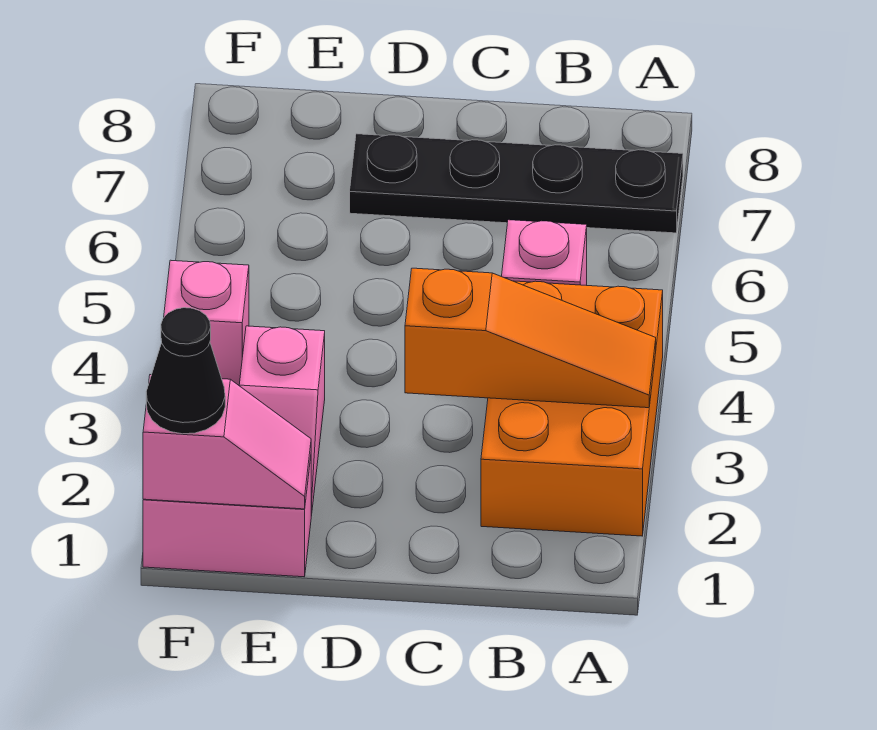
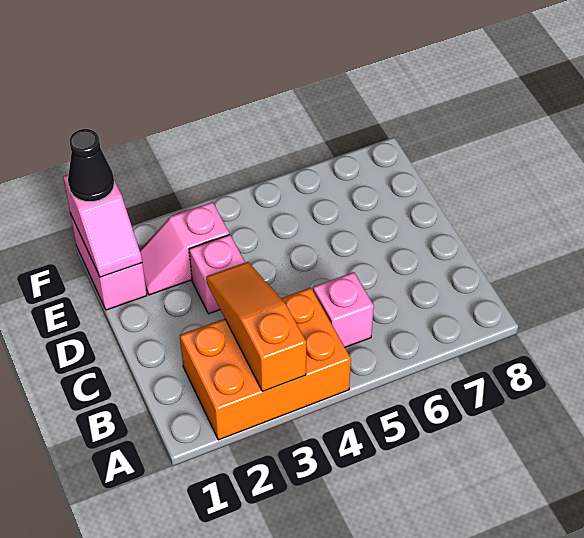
orange slope A3:C3 level 2 top C -> orange slope A3:C3 level 2 top A
black plate A7:D7 level 1 -> none
pink brick F4 level 1 -> pink brick D3 level 1

